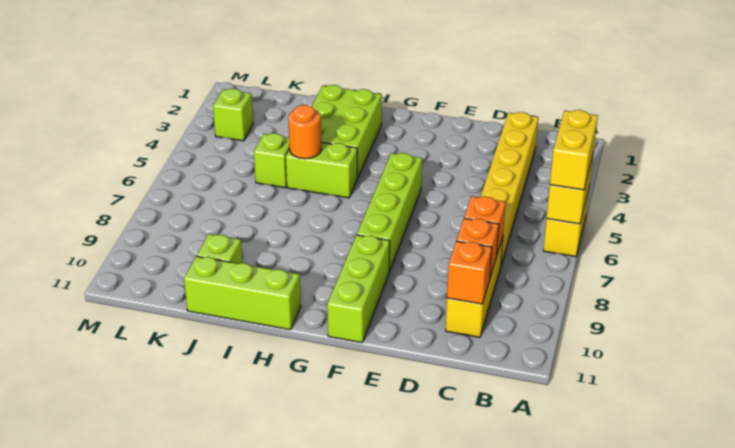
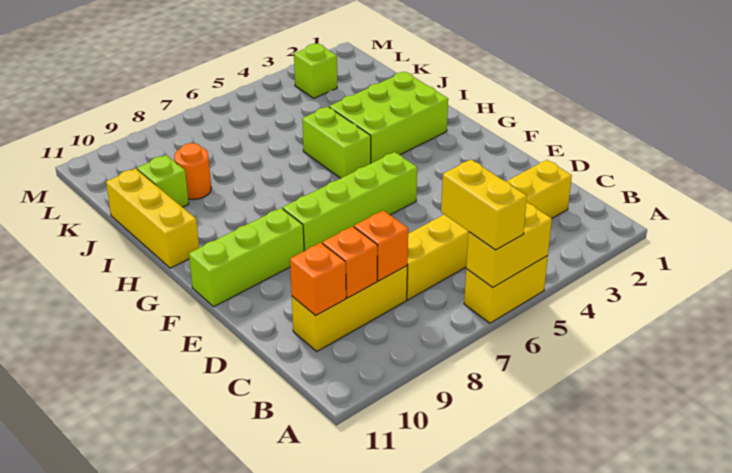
yellow brick A5:A6 level 3 -> yellow brick A6:B6 level 3
lime brick H11:J11 level 1 -> yellow brick H11:J11 level 1
orange round brick I5 level 2 -> orange round brick J9 level 1
lime brick J5 level 1 -> none

